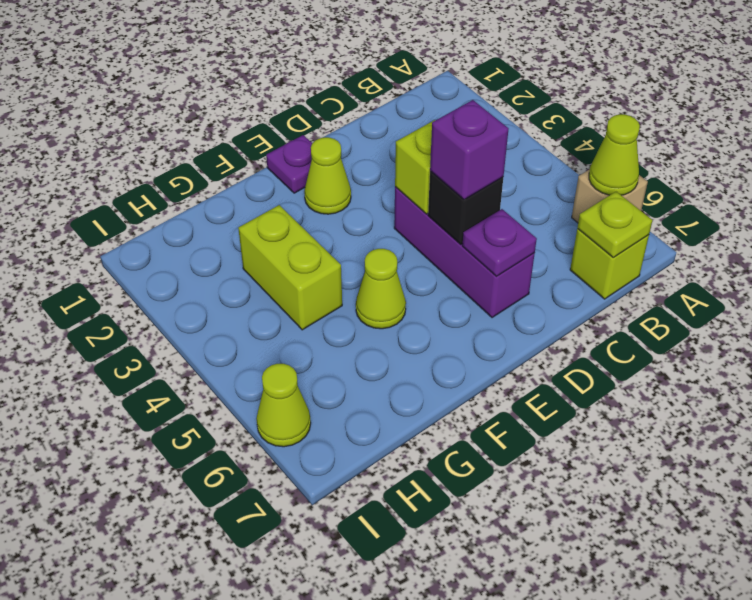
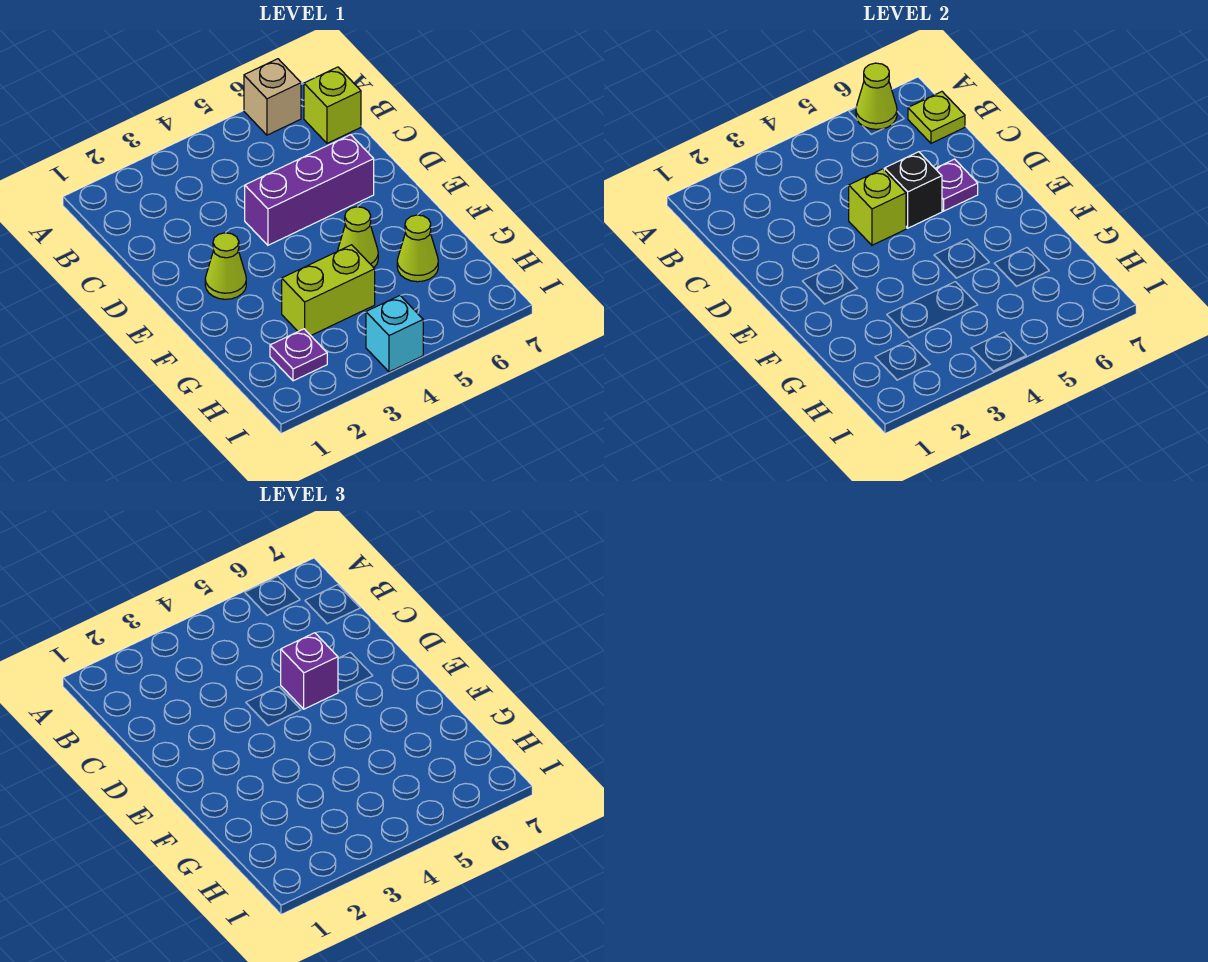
purple plate E1 level 1 -> purple plate H2 level 1
none -> cyan brick I4 level 1
lime cone I6 level 1 -> lime cone G6 level 1

